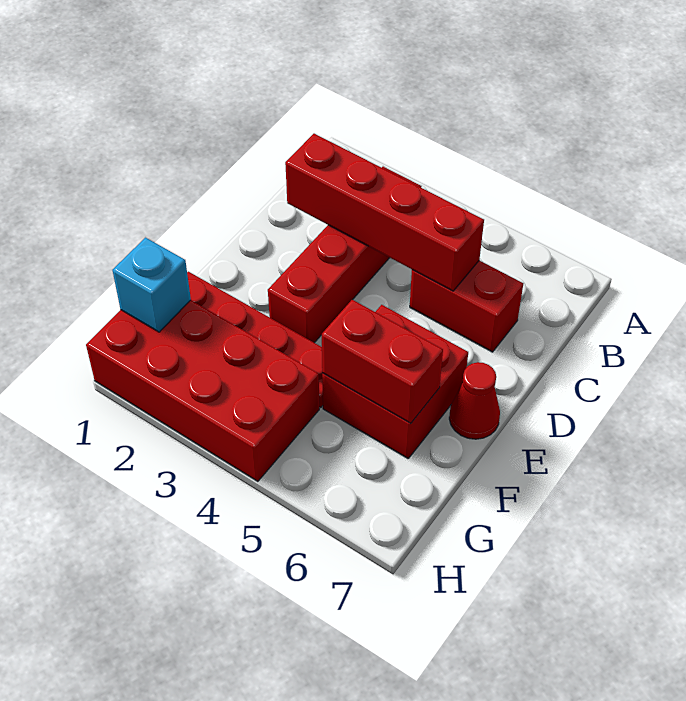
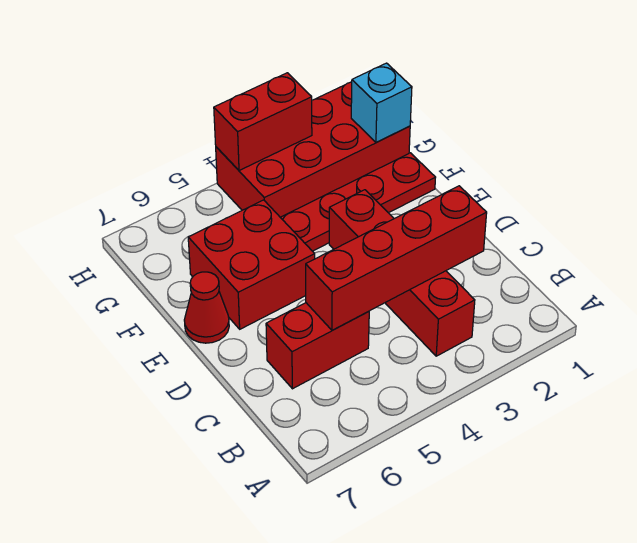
red brick F5:F6 level 2 -> red brick H3:H4 level 2

